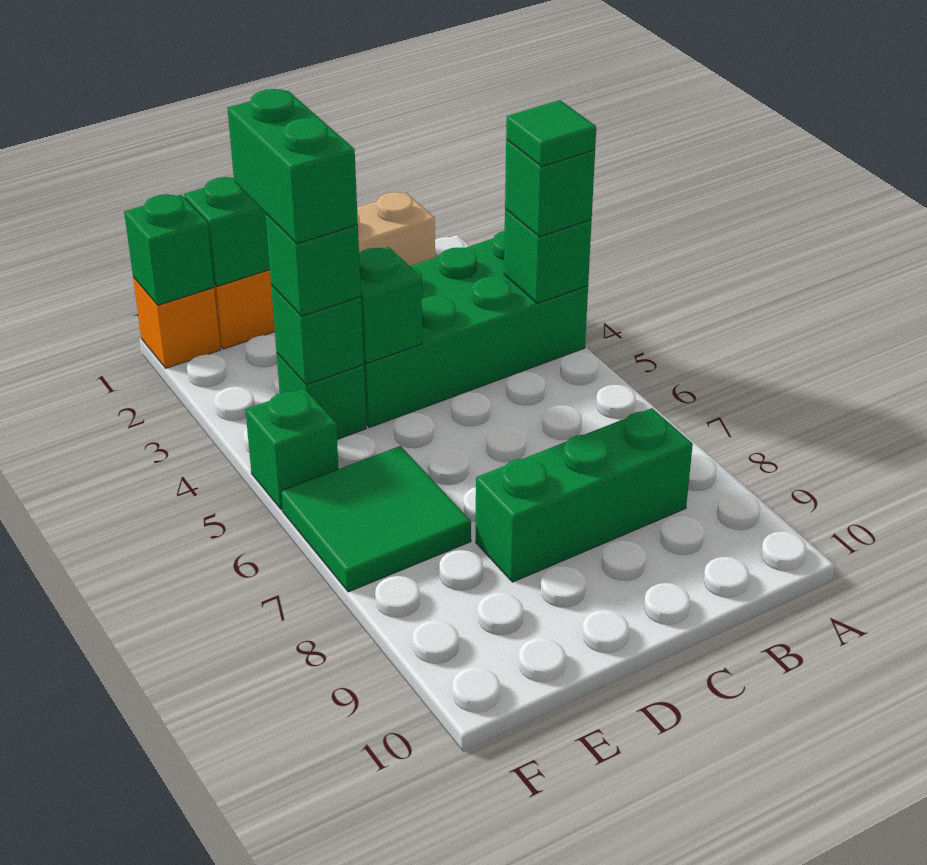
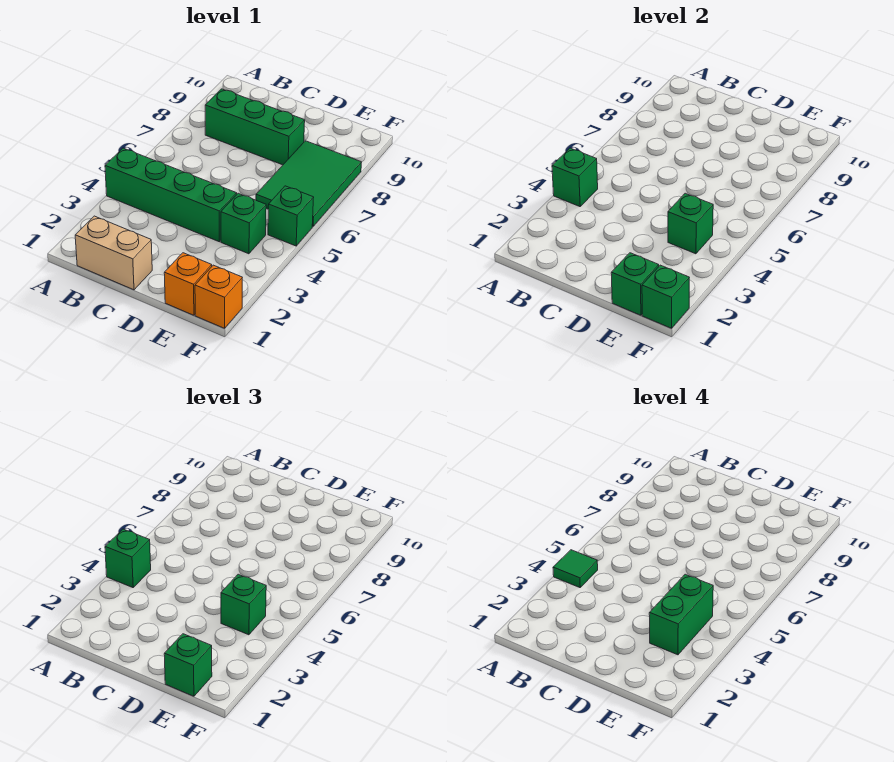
green brick A3:D4 level 1 -> green brick A4:D4 level 1
green brick D4 level 2 -> green brick E1 level 3
green tile E6:F7 level 1 -> green tile E6:F8 level 1

